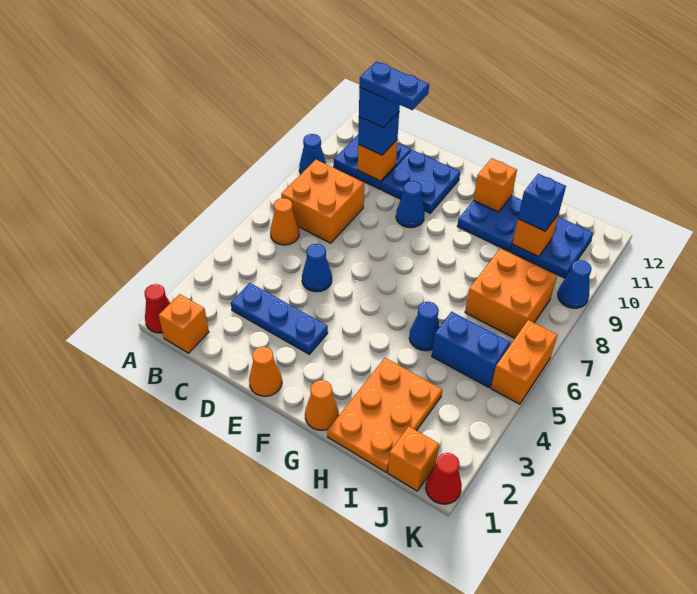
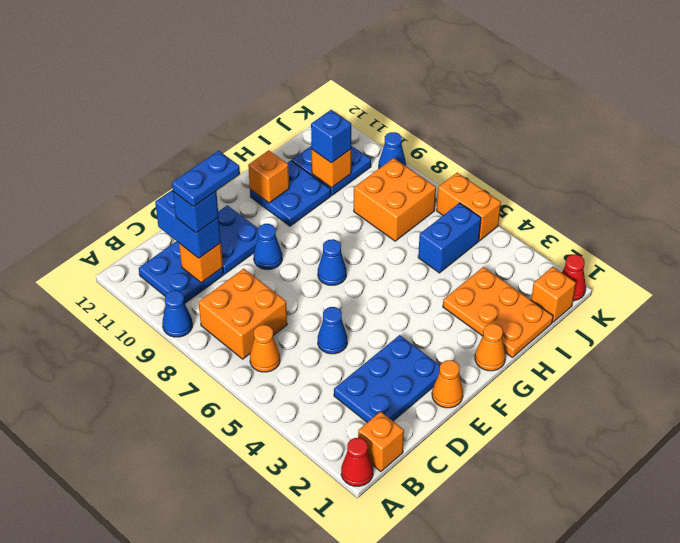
blue plate C3:E3 level 1 -> blue plate C2:E3 level 1
blue brick C10 level 3 -> blue brick C10:C11 level 3
blue cone H5 level 1 -> blue cone F7 level 1

